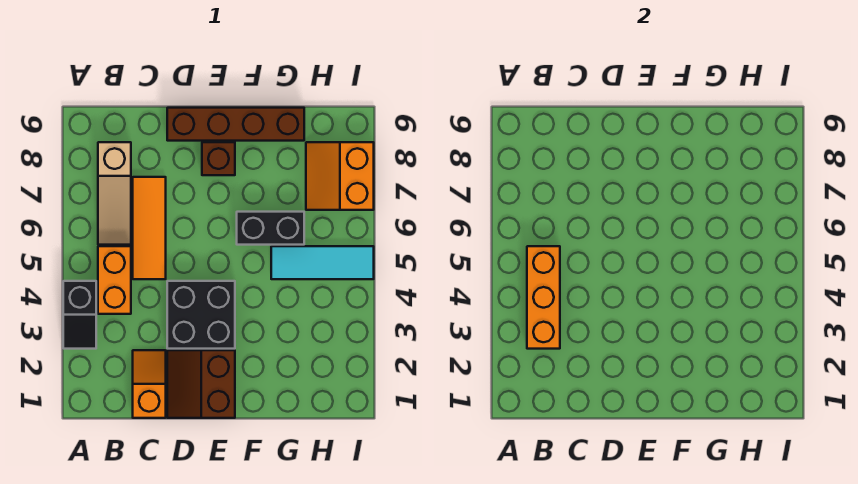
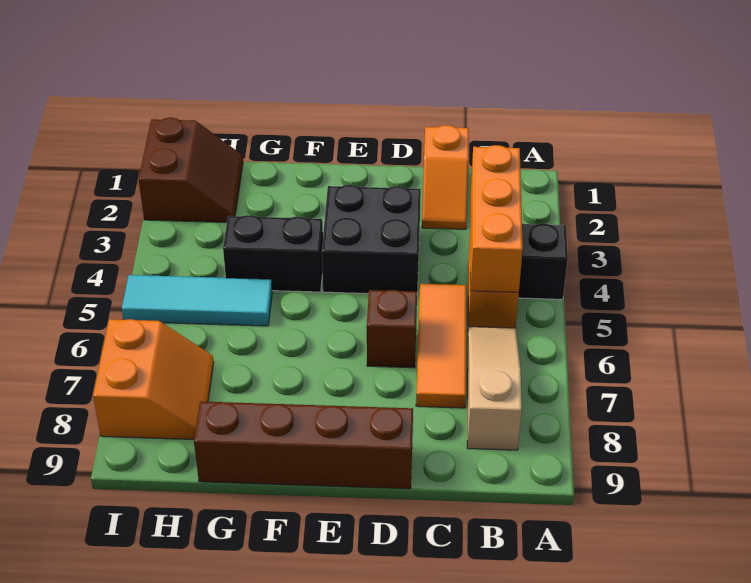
brown slope D1:E2 level 1 top E -> brown slope H1:I2 level 1 top I
brown brick E8 level 1 -> brown brick D6 level 1
black brick F6:G6 level 1 -> black brick F4:G4 level 1

